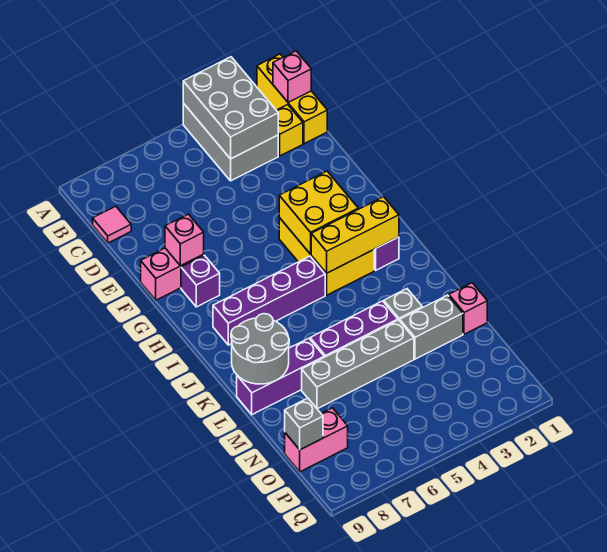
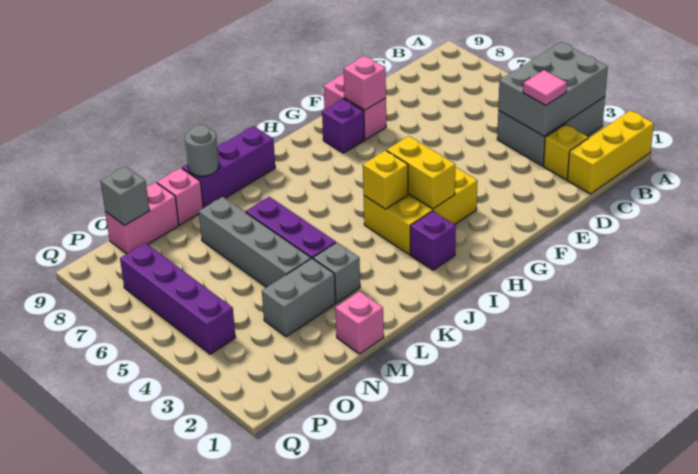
pink brick B1 level 2 -> pink brick M9 level 1
pink tile C9 level 1 -> pink tile C3 level 3
yellow brick G3:H4 level 2 -> yellow brick H3:H4 level 2
yellow brick I2:I4 level 2 -> yellow brick I4 level 2
purple brick I5:I8 level 1 -> purple brick P4:P7 level 1
grey round brick K8:L9 level 2 -> grey round brick L9 level 2
purple brick L7:L9 level 1 -> purple brick J9:L9 level 1
grey brick M2:M3 level 1 -> grey brick M3:N3 level 1
pink brick O8:O9 level 1 -> pink brick N9:O9 level 1

